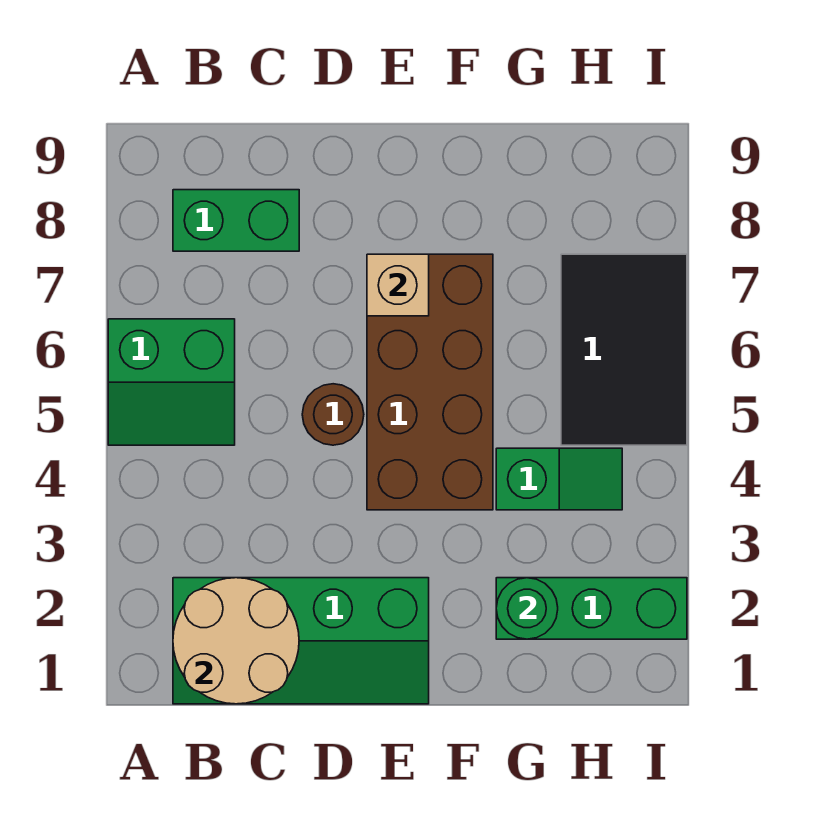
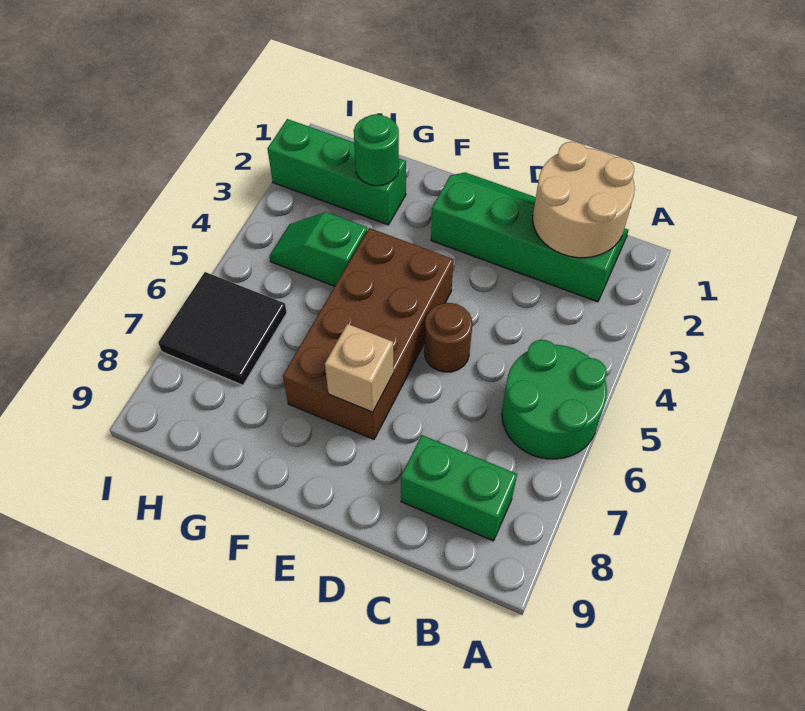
green slope A5:B6 level 1 top 6 -> green round brick A5:B6 level 1
black tile H5:I7 level 1 -> black tile H6:I7 level 1

